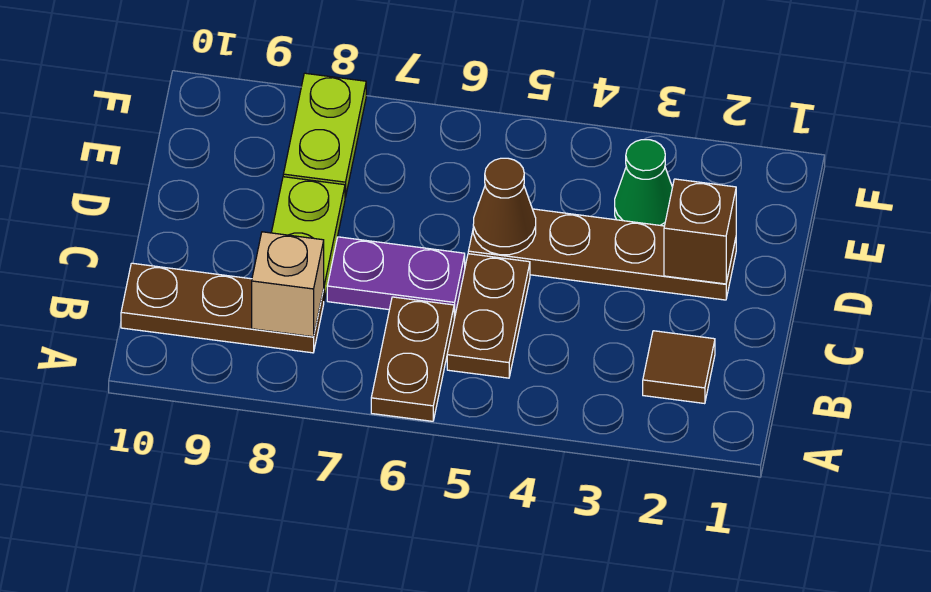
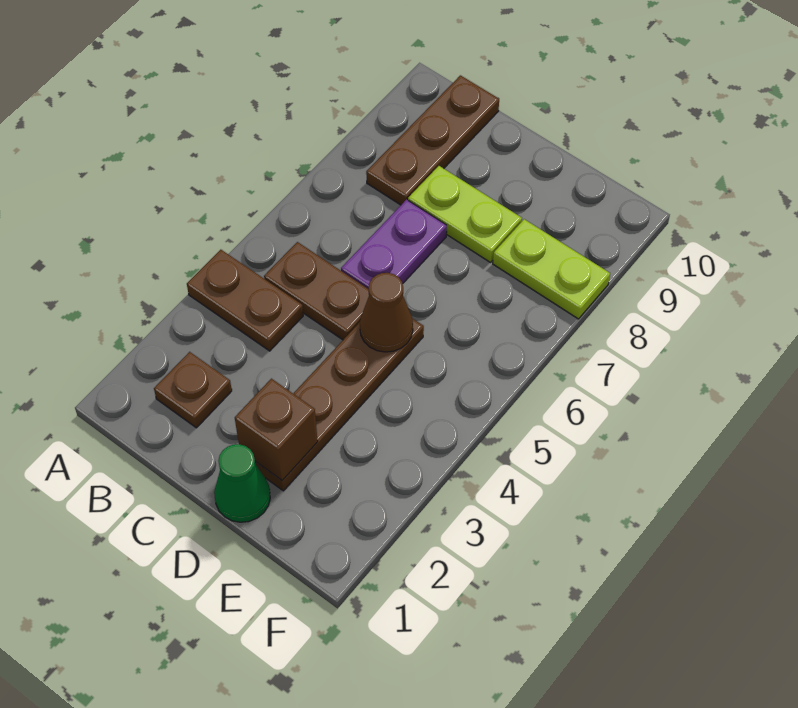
brown plate A6:B6 level 1 -> brown plate A4:B4 level 1
brown tile B2 level 1 -> brown plate B2 level 1
tan brick B8 level 2 -> none
green cone E3 level 1 -> green cone D1 level 1

